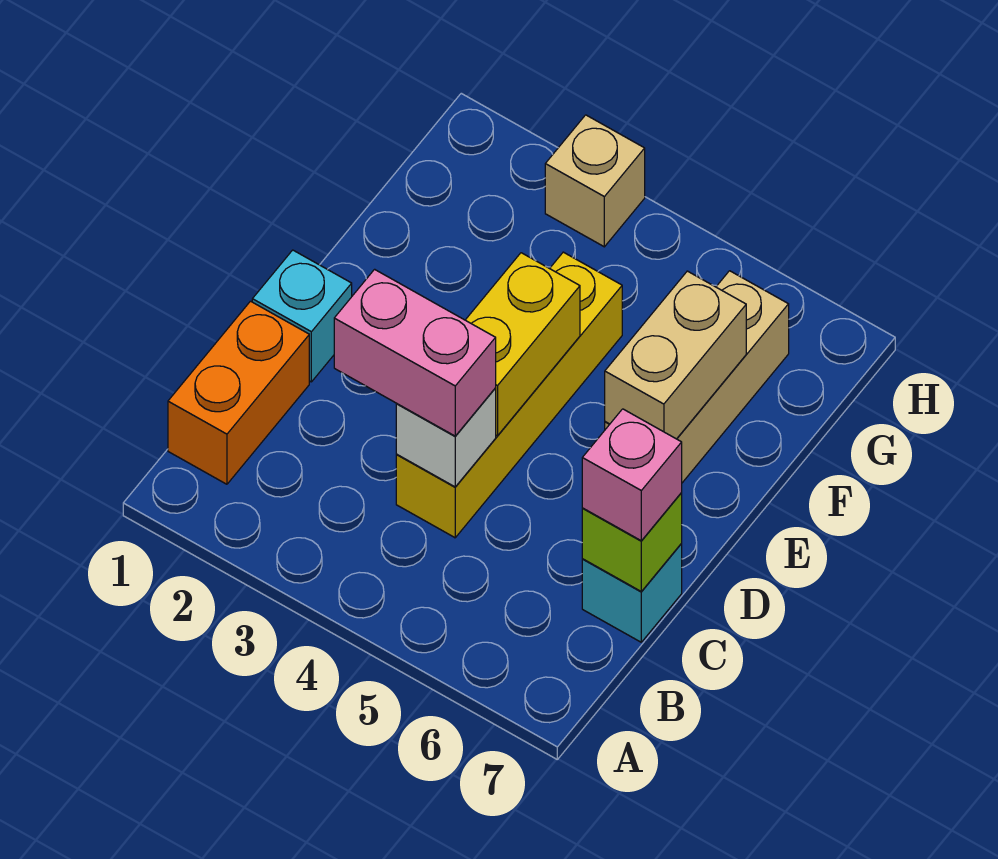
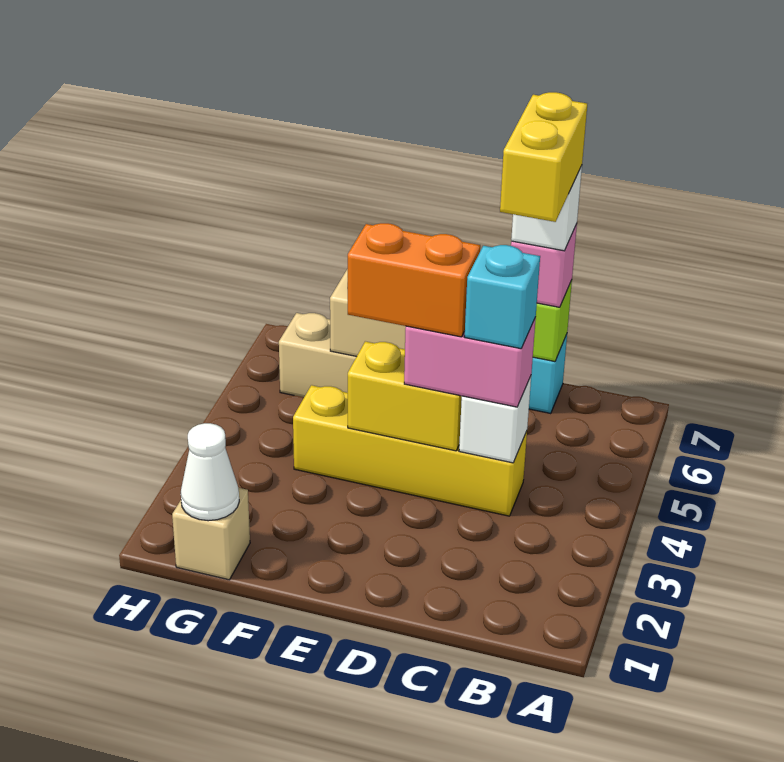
orange brick B1:C1 level 1 -> orange brick D4:E4 level 4
pink brick C3:C4 level 3 -> pink brick C4:D4 level 3
none -> yellow brick C6:C7 level 5
none -> white brick C7 level 4
cyan brick D1 level 1 -> cyan brick C4 level 4
none -> white cone G1 level 2
tan brick H3 level 1 -> tan brick G1 level 1

